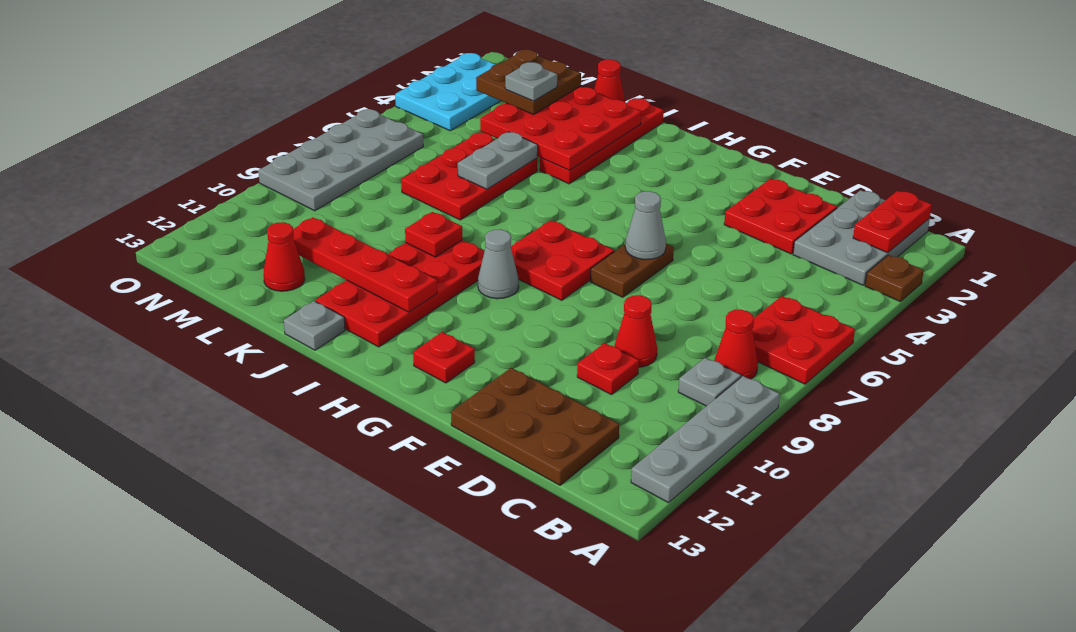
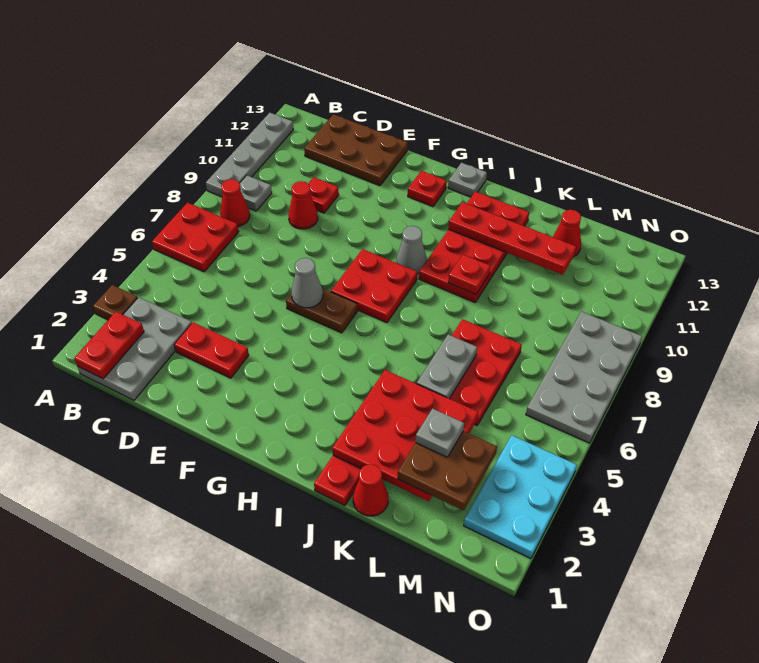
red plate D2:E3 level 1 -> red plate D3:E3 level 1
brown plate F6:F7 level 1 -> brown plate F6:G6 level 1
grey plate J13 level 1 -> grey plate H13 level 1

